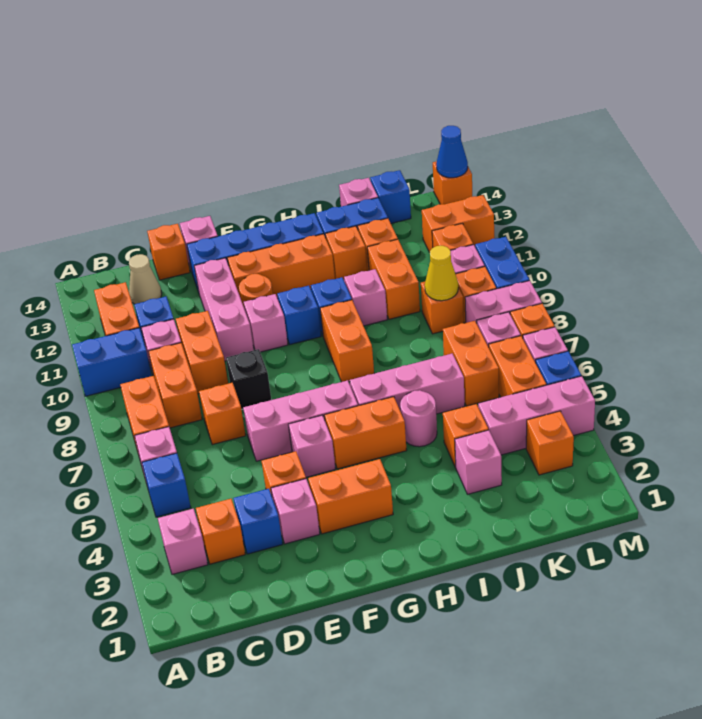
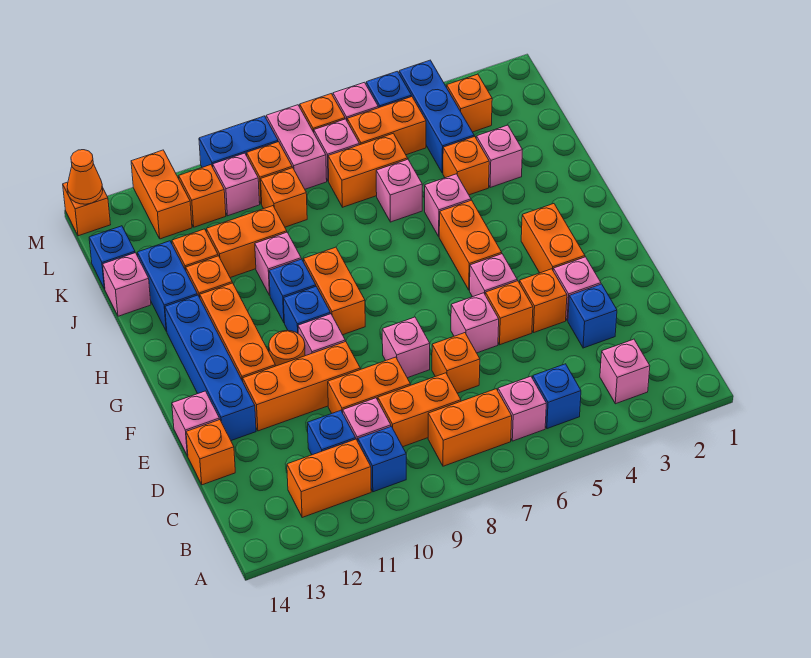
blue brick A10:B10 level 1 -> blue brick B10 level 1
orange brick C3 level 1 -> orange brick E5 level 1
tan cone C13 level 1 -> none
pink brick E6:G6 level 1 -> pink brick E6 level 1
black brick E8 level 1 -> pink brick E8 level 1
pink brick E10:E12 level 1 -> orange brick E10:E12 level 1
pink brick H6:J6 level 1 -> pink brick J6 level 1
orange brick H8:H9 level 1 -> orange brick G9:H9 level 1
pink round brick I5 level 1 -> pink brick I5 level 1
pink brick K4:M4 level 1 -> blue brick K4:M4 level 1
yellow cone K9 level 2 -> none
blue cone M14 level 2 -> orange cone M14 level 2

